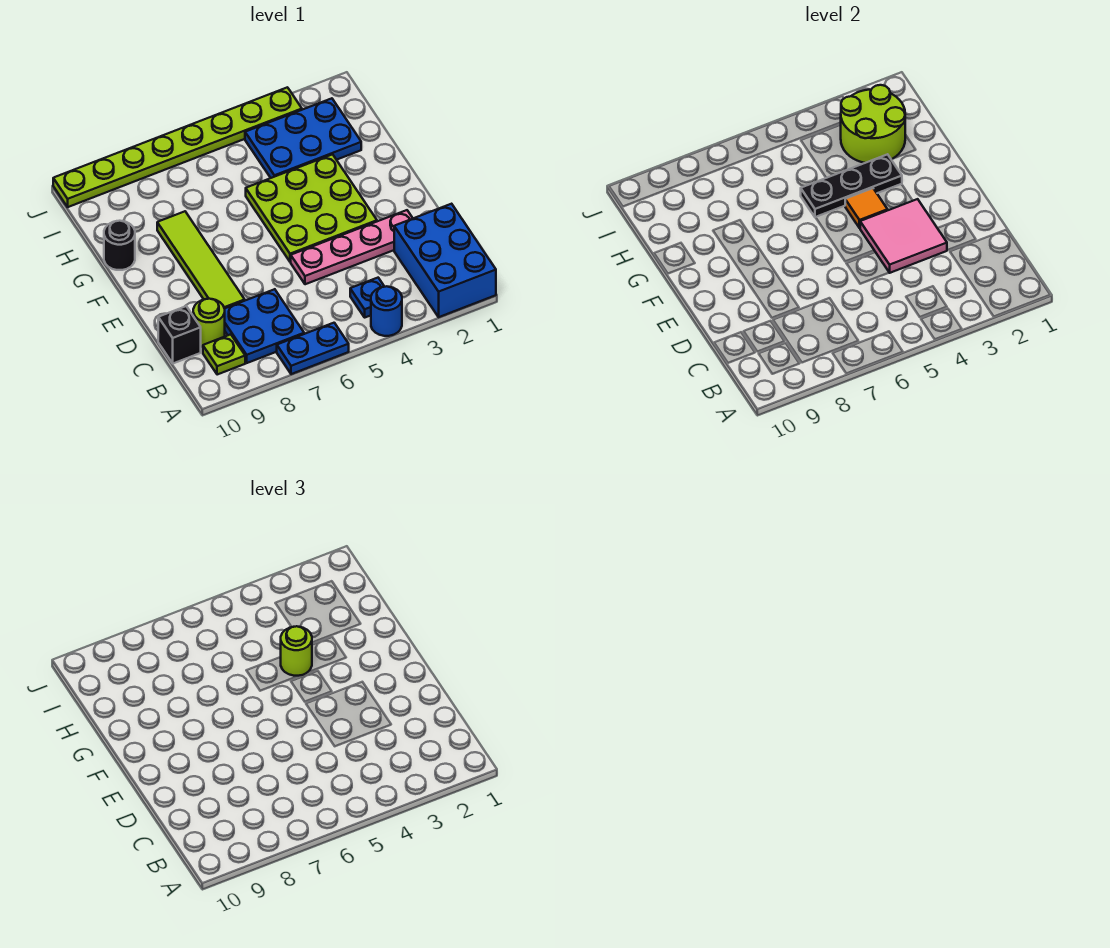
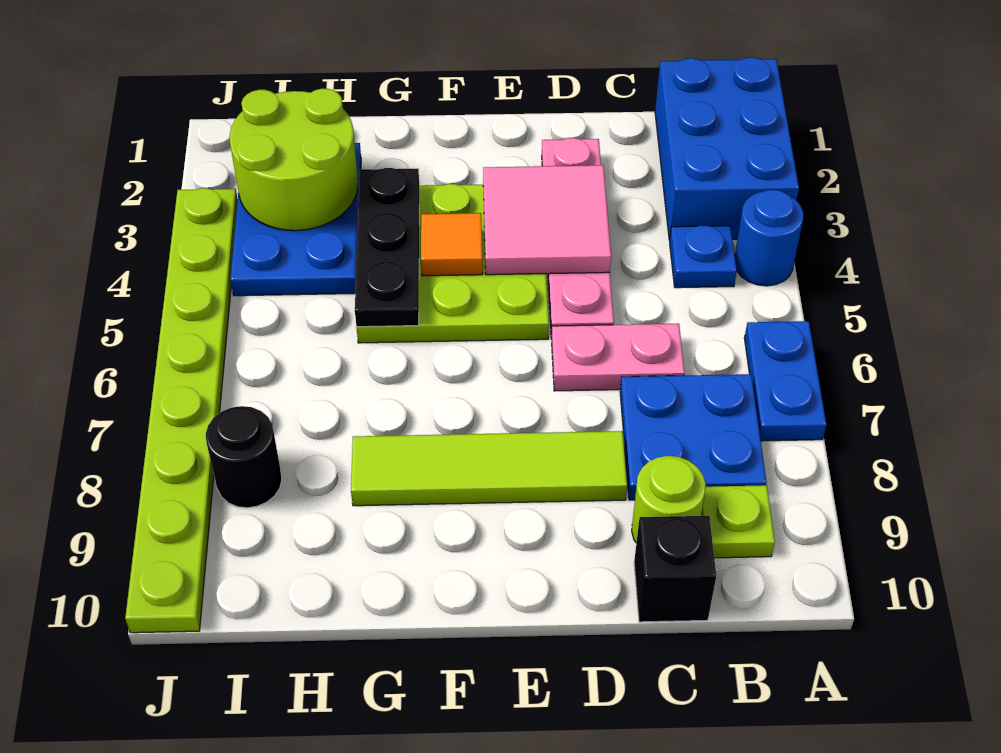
blue brick A1:C2 level 1 -> blue brick A1:B3 level 1
none -> pink plate C6:D6 level 1
lime round brick G4 level 3 -> none
black round brick G10 level 1 -> black round brick I8 level 1

